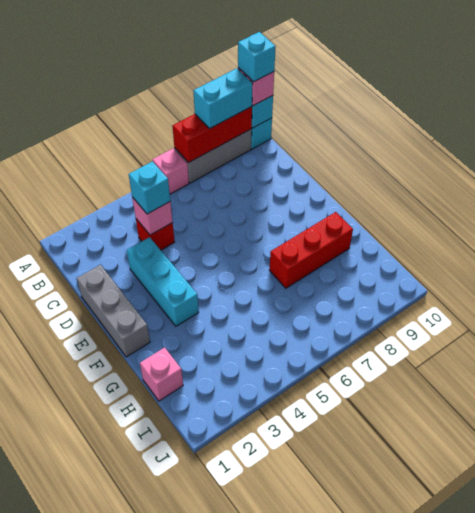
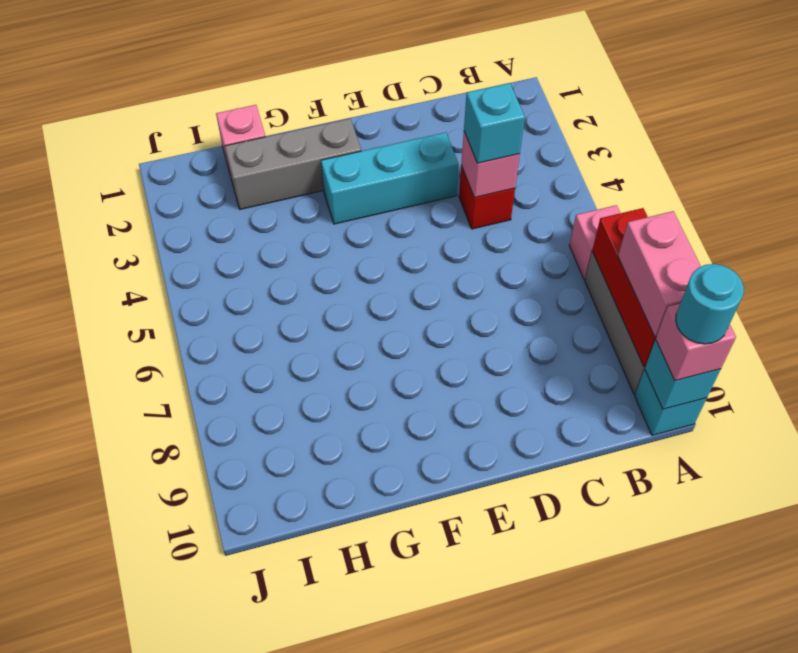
cyan brick A8:A9 level 3 -> pink brick A8:A9 level 3
cyan brick A10 level 4 -> cyan round brick A10 level 4
grey brick D1:F1 level 1 -> grey brick F2:H2 level 1
red brick G7:G9 level 1 -> none

